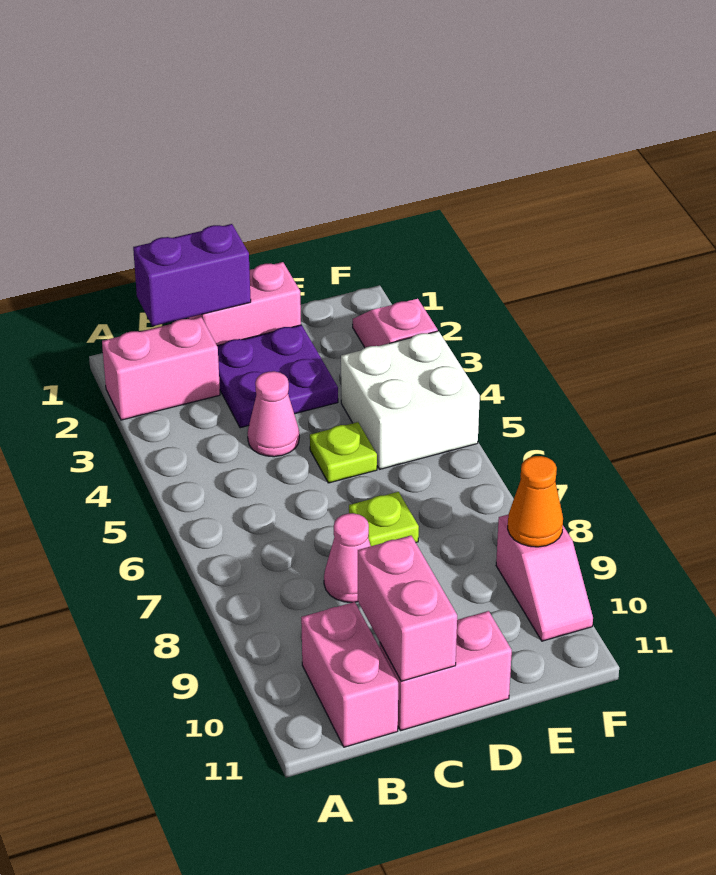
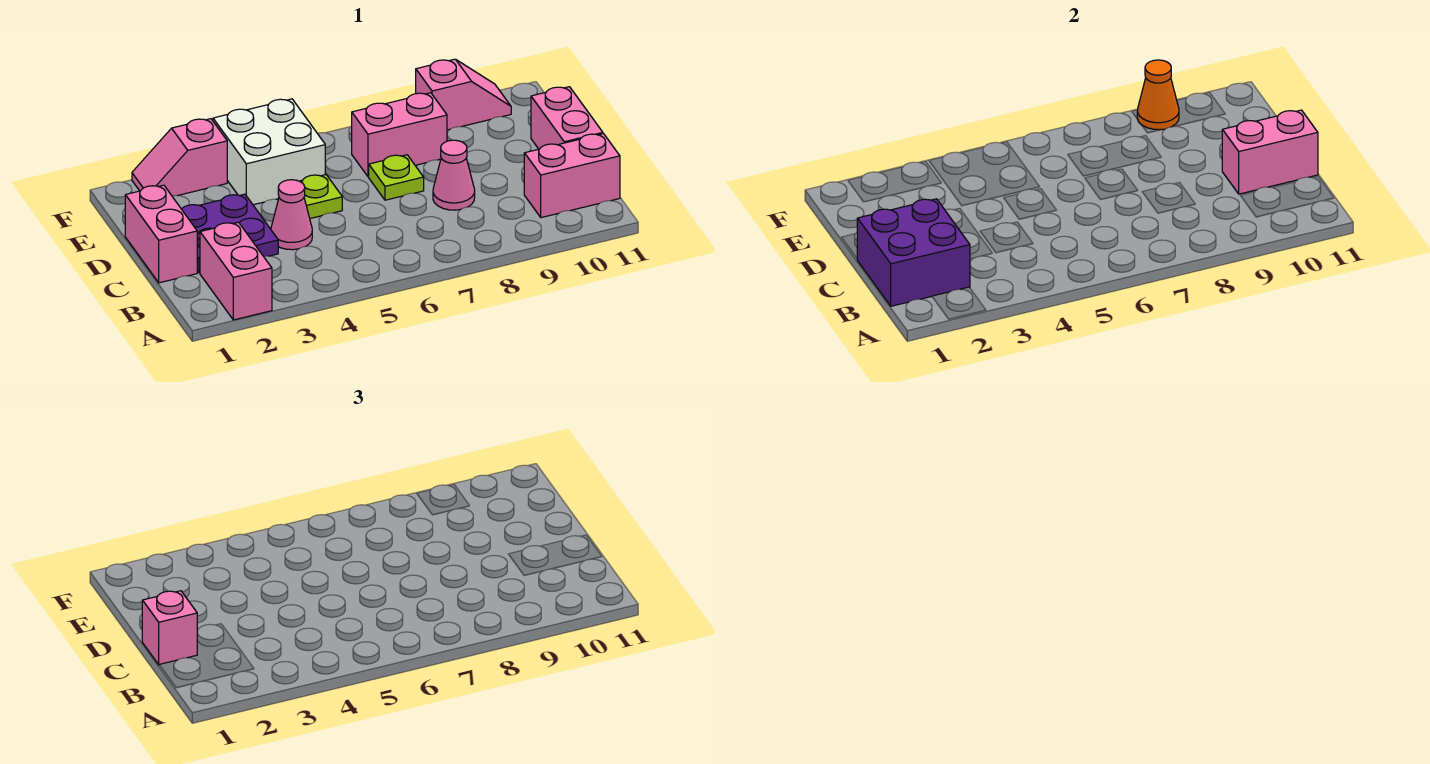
purple brick B1:C1 level 2 -> purple brick B1:C2 level 2
none -> pink brick C1 level 3
none -> pink brick E7:E8 level 1

